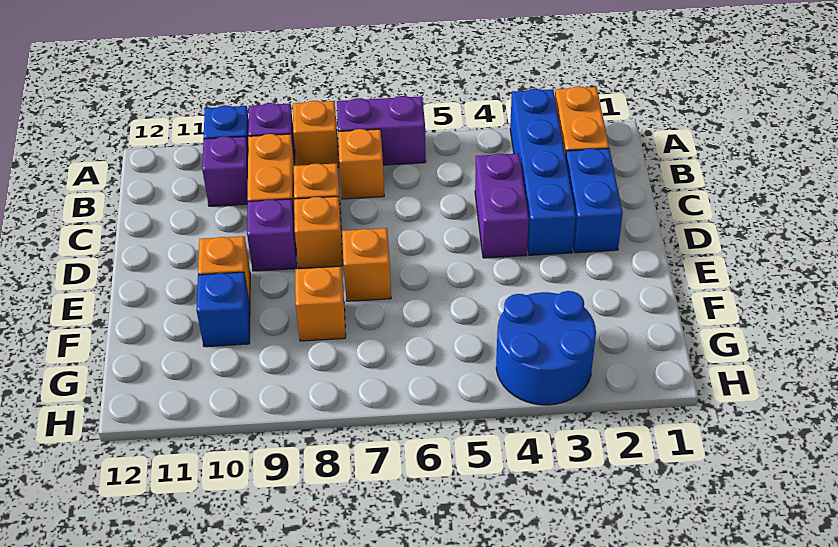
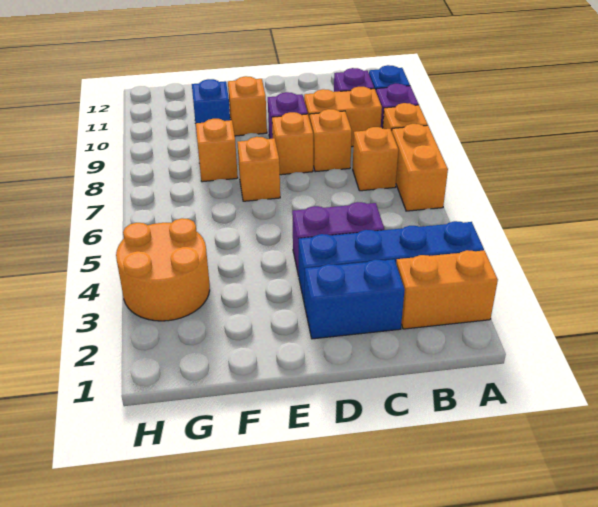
purple brick A6:A7 level 1 -> orange brick A6:A7 level 1
blue round brick G3:H4 level 1 -> orange round brick G3:H4 level 1

